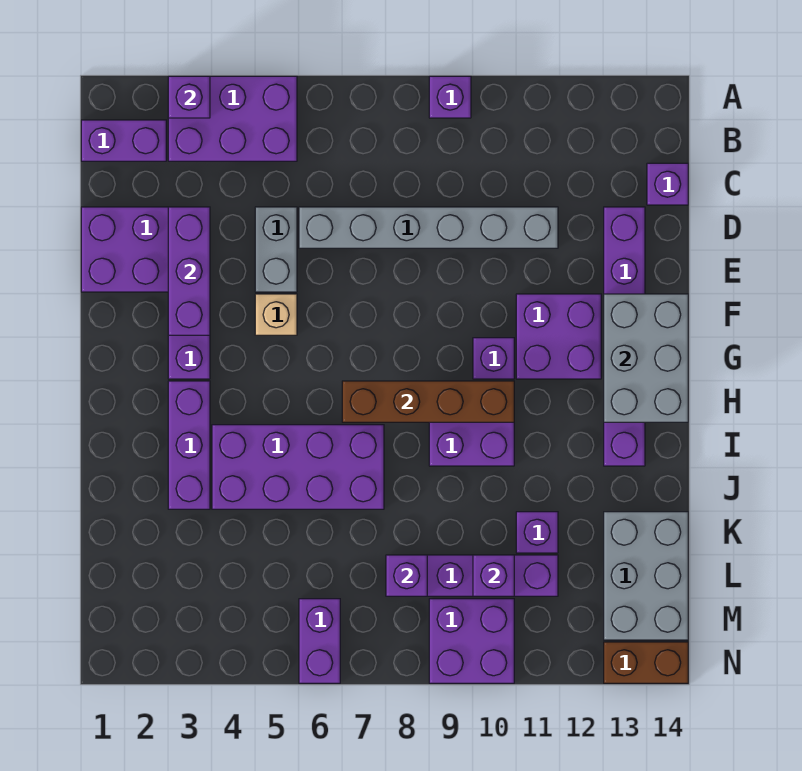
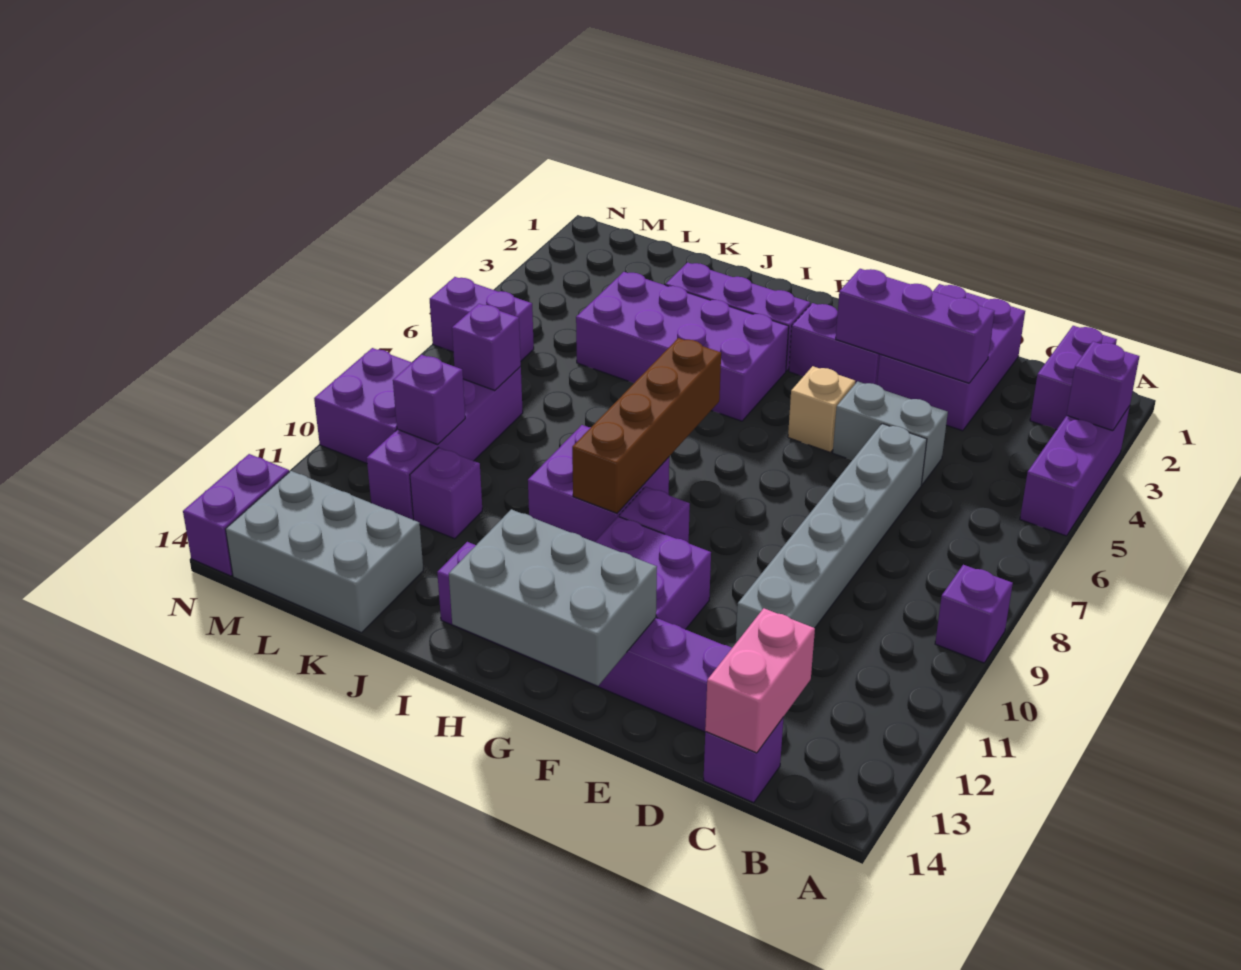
purple brick A3:B5 level 1 -> purple brick A3:A5 level 1
none -> pink brick C13:C14 level 2
purple brick I4:J7 level 1 -> purple brick H4:K5 level 1
brown brick N13:N14 level 1 -> purple brick N13:N14 level 1

